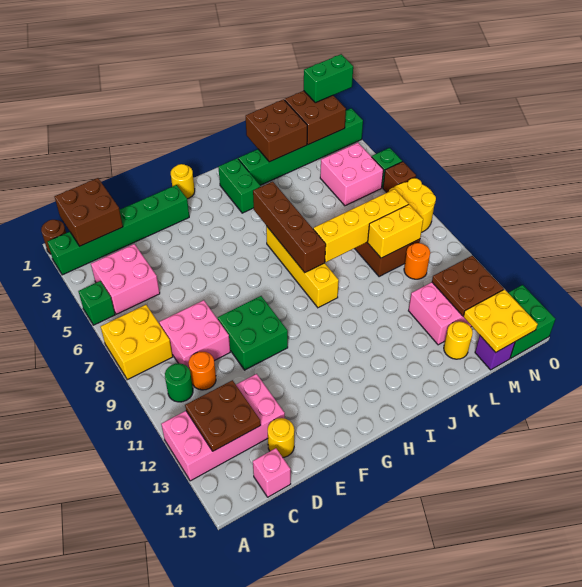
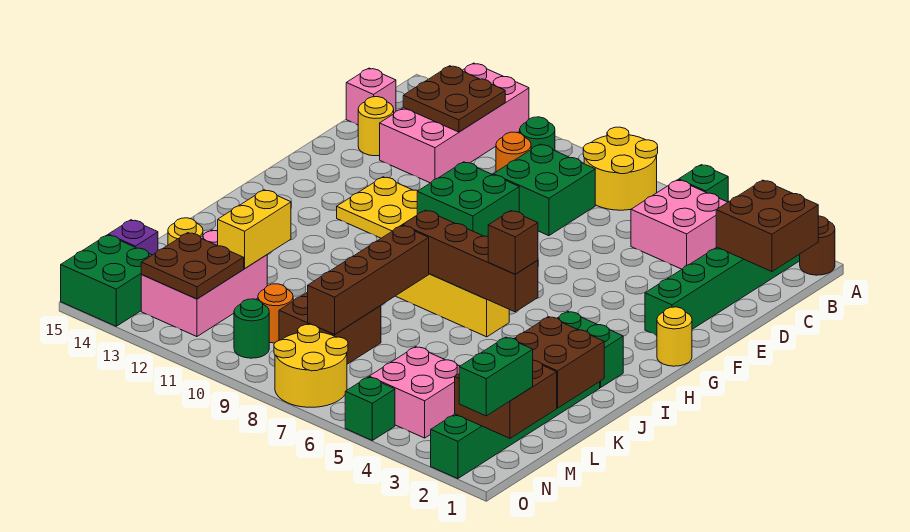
yellow brick A7:B8 level 1 -> yellow round brick A7:B8 level 1
pink brick C8:D9 level 1 -> green brick C8:D9 level 1
yellow brick J8:M8 level 2 -> brown brick J8:M8 level 2
yellow brick L9:M9 level 2 -> yellow brick K12:L12 level 2
yellow plate M14:N15 level 2 -> yellow plate F11:G12 level 1
none -> green round brick N10 level 1
brown brick O6 level 1 -> brown brick I5 level 3

